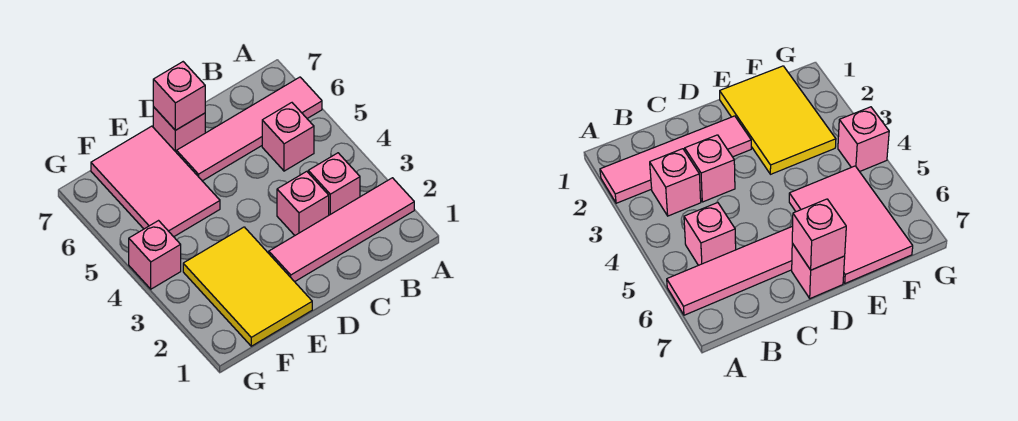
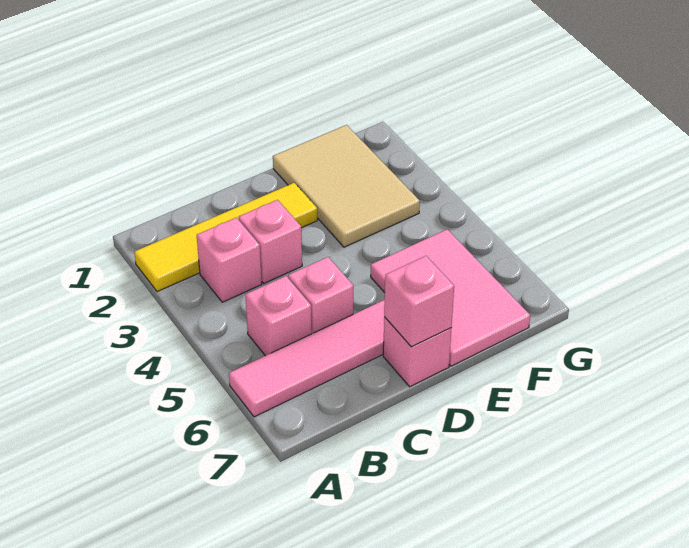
pink tile A2:D2 level 1 -> yellow tile A2:D2 level 1
yellow tile E1:F3 level 1 -> tan tile E1:F3 level 1
pink brick G4 level 1 -> pink brick C5 level 1

